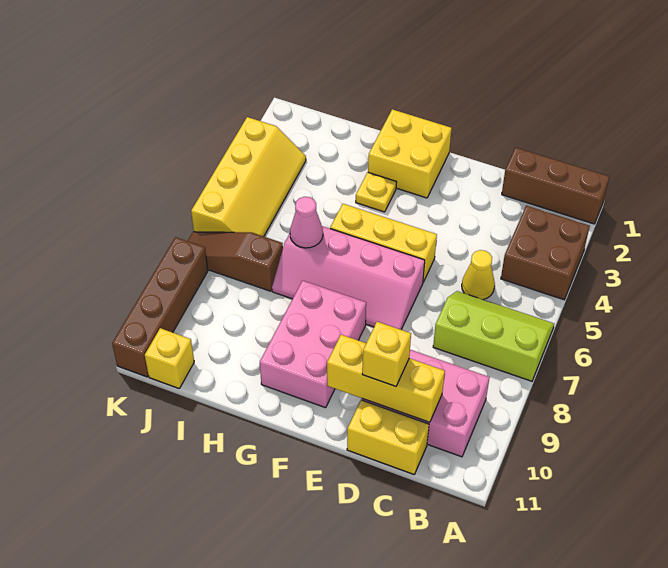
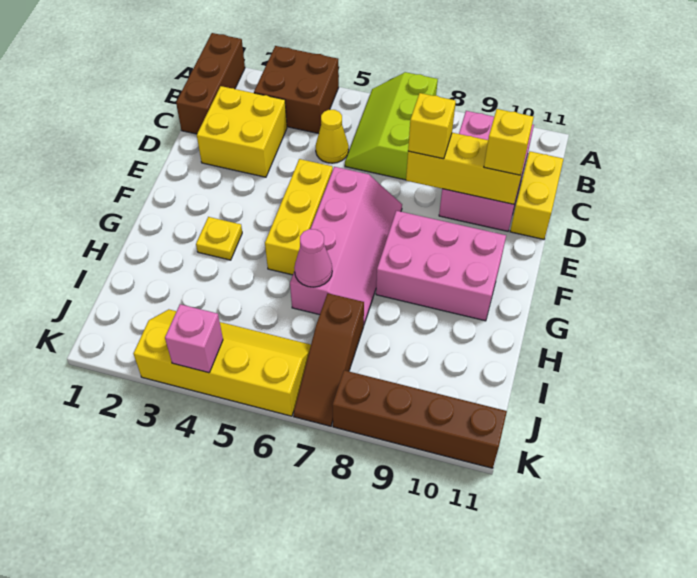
yellow brick C10:E10 level 2 -> yellow brick D8:D10 level 2
yellow brick F1:G2 level 1 -> yellow brick C2:D3 level 1
yellow brick J11 level 1 -> yellow brick D8 level 3
none -> pink brick K4 level 2

